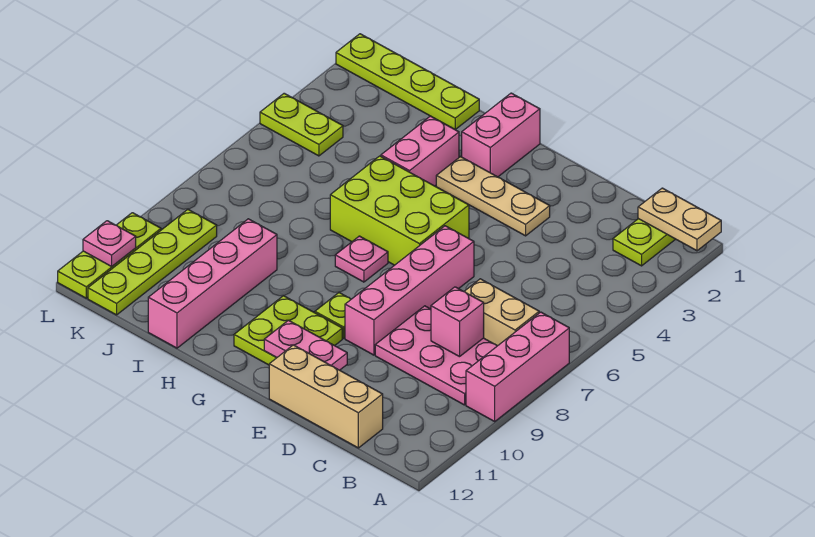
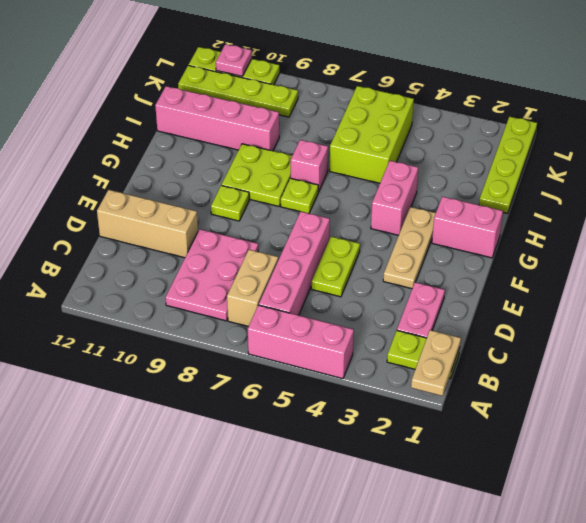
pink brick A7:A9 level 1 -> pink brick A4:A6 level 1
pink brick C8 level 2 -> pink brick H7 level 1
tan brick C12:E12 level 1 -> tan brick D10:D12 level 1
pink brick E6:E9 level 1 -> pink brick B6:E6 level 1
pink plate E11:F11 level 2 -> pink plate C2:D2 level 1
lime brick F5:H6 level 1 -> lime brick I5:K6 level 1
lime plate F10:G11 level 1 -> lime plate G8:H9 level 1
pink plate G7 level 1 -> lime plate G7 level 1
pink brick H3:H4 level 1 -> pink brick G4:H4 level 1
lime plate K4:L4 level 1 -> lime plate D5:E5 level 1

